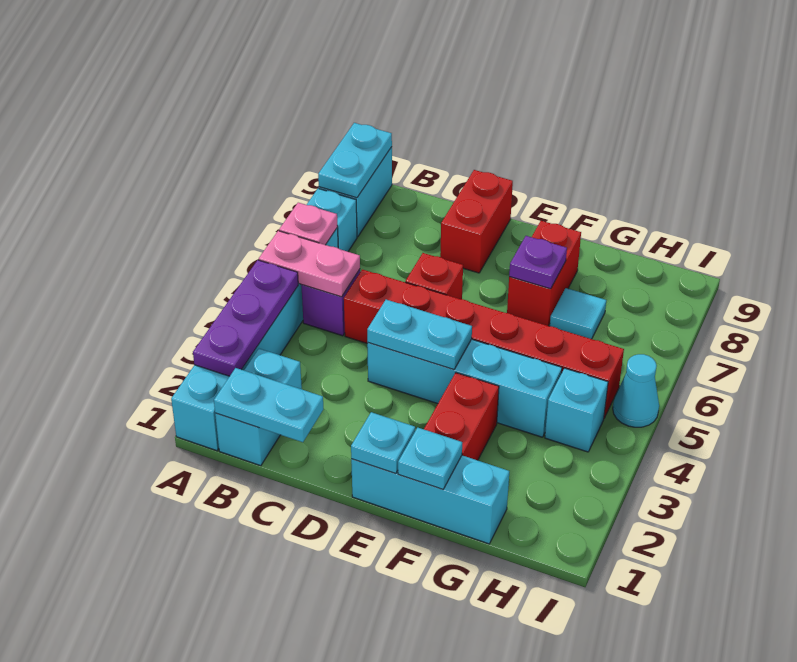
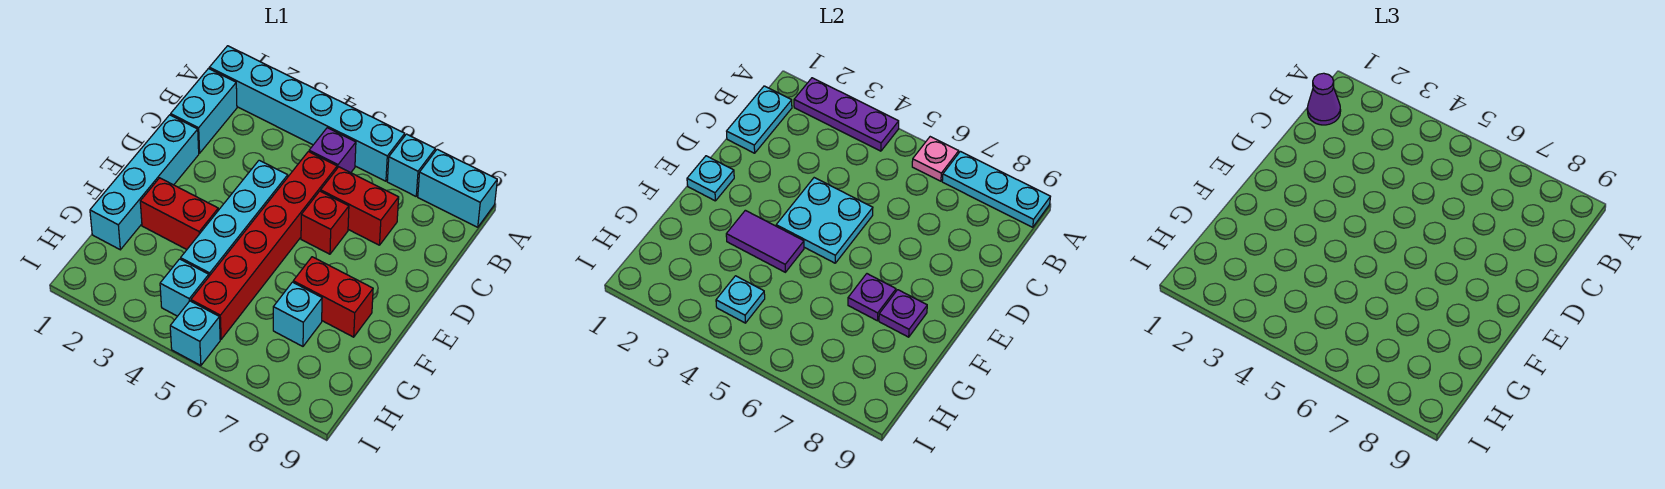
pink plate A5:B5 level 2 -> none
cyan plate A8:A9 level 2 -> cyan plate A7:A9 level 2
cyan brick B1:B2 level 1 -> cyan brick B1:C1 level 1
none -> purple cone B1 level 3
cyan plate D4:E4 level 2 -> cyan plate D4:E5 level 2
red brick D8:D9 level 1 -> red brick C6:C7 level 1
cyan brick E1:G1 level 1 -> cyan brick D1:G1 level 1
cyan plate F1 level 2 -> cyan plate H4 level 2
none -> purple tile F3:F4 level 2
none -> purple plate F8 level 2
cyan tile G7 level 1 -> cyan brick G7 level 1
cyan cone I5 level 1 -> cyan brick I5 level 1

